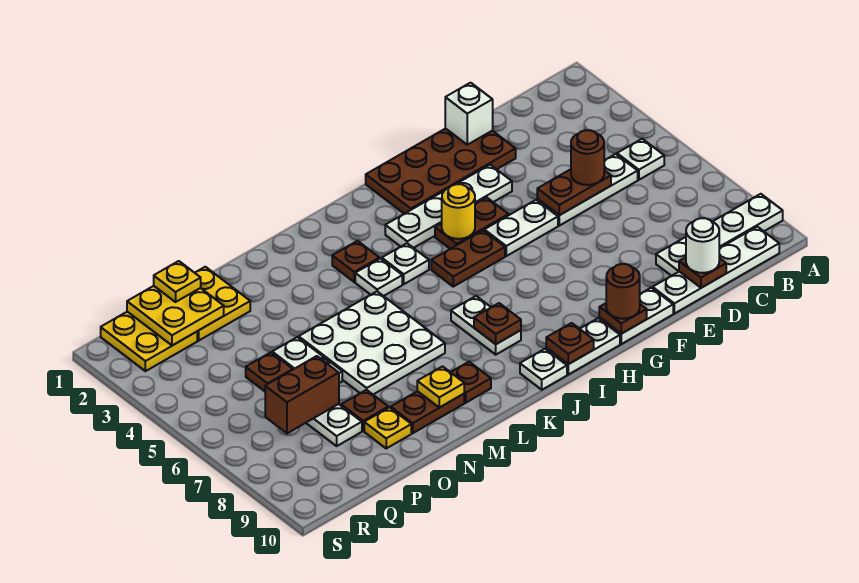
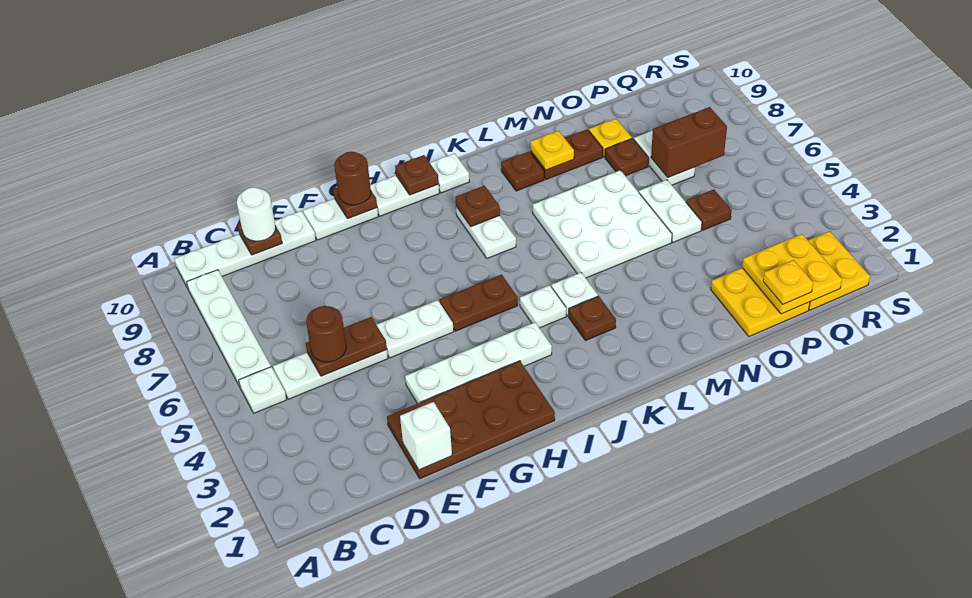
white plate A9:D9 level 1 -> white plate B6:B9 level 1
brown plate G4:H4 level 1 -> none
yellow round brick H4 level 2 -> none

